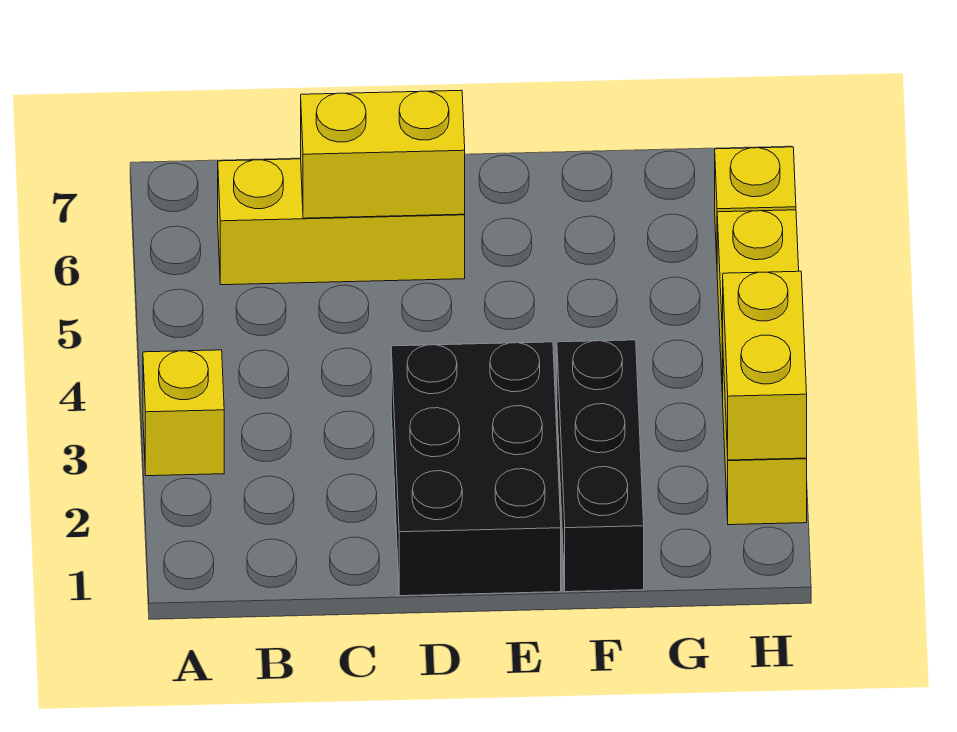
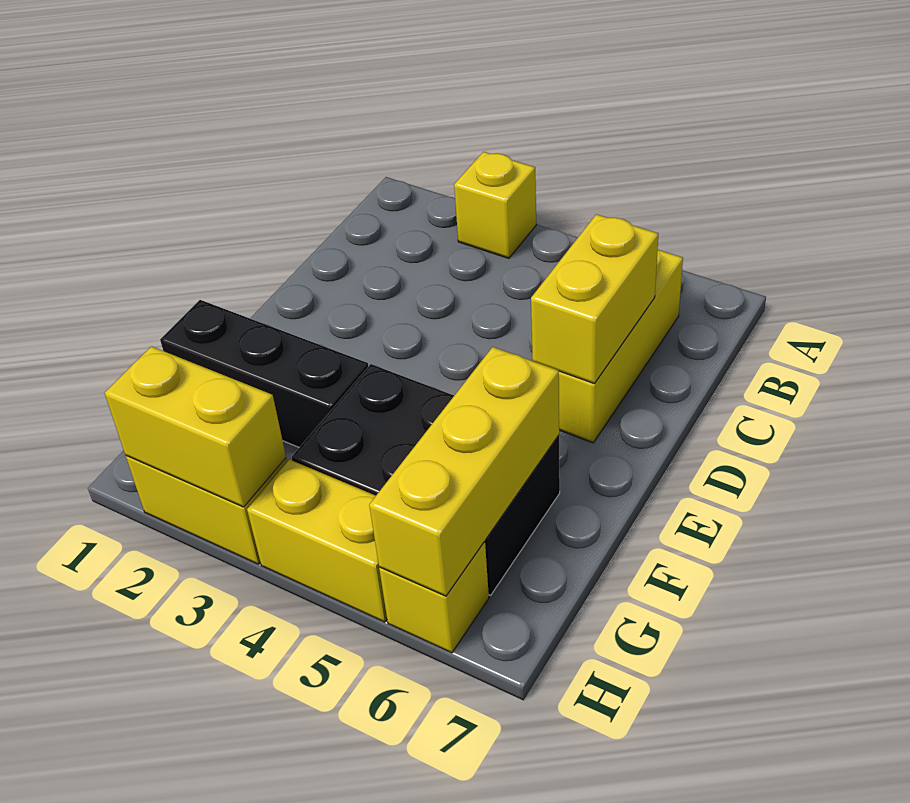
black brick D1:E3 level 1 -> black brick F4:G6 level 1
none -> yellow brick F6:H6 level 2

